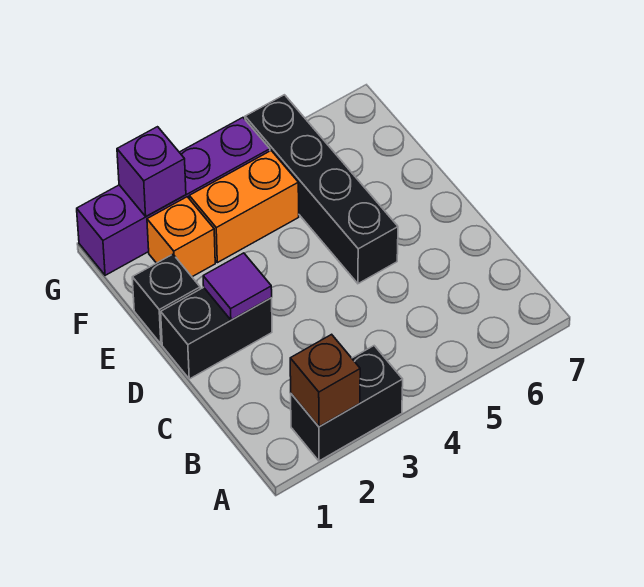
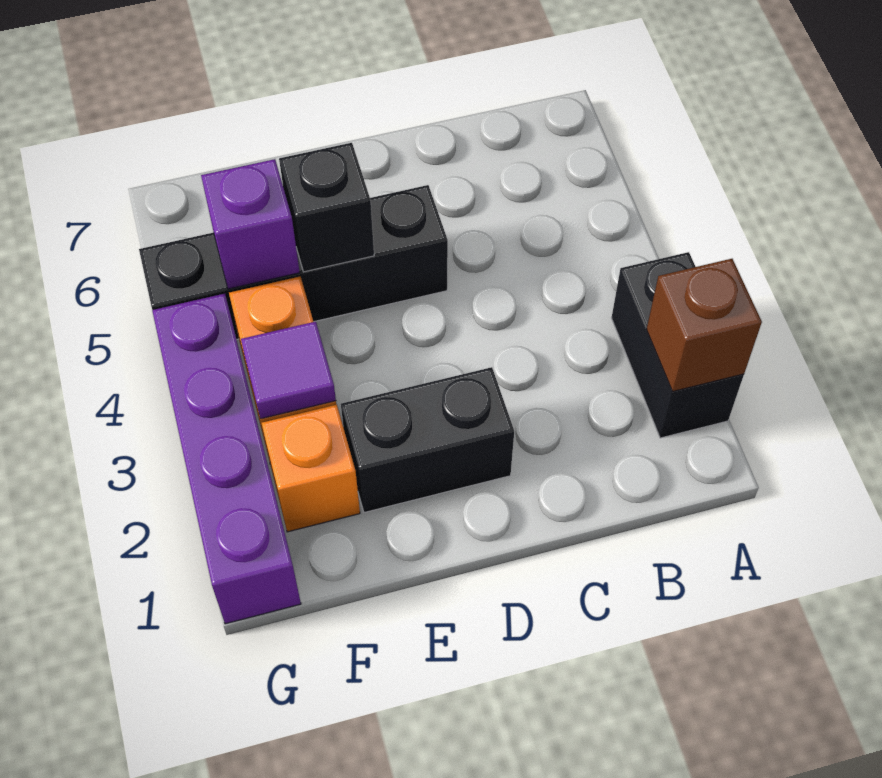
black brick D1:D2 level 1 -> black brick D2:E2 level 1
purple tile D2 level 2 -> purple tile F3 level 2
black brick E1 level 1 -> black brick E5 level 2
purple brick G2 level 2 -> purple brick F5 level 2

